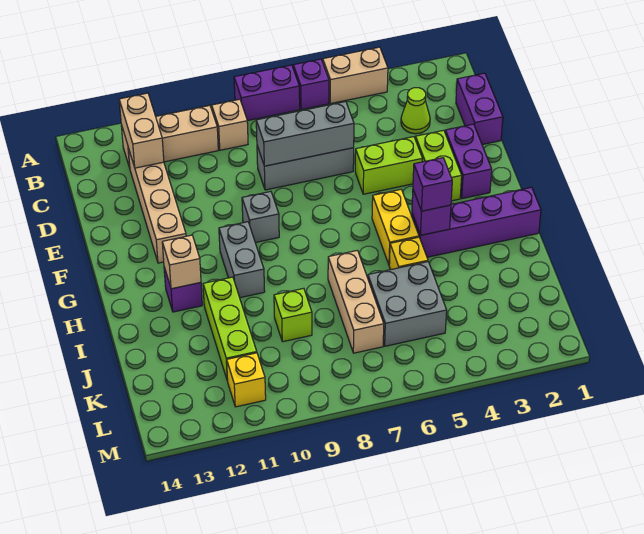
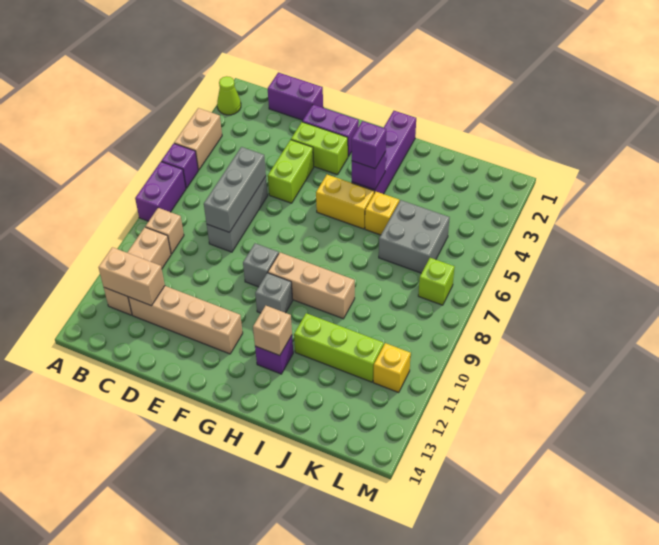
lime cone C3 level 1 -> lime cone A2 level 1
grey brick G10:H10 level 1 -> grey brick G10 level 1
tan brick I7:K7 level 1 -> tan brick G9:I9 level 1
lime brick J9 level 1 -> lime brick L7 level 1

